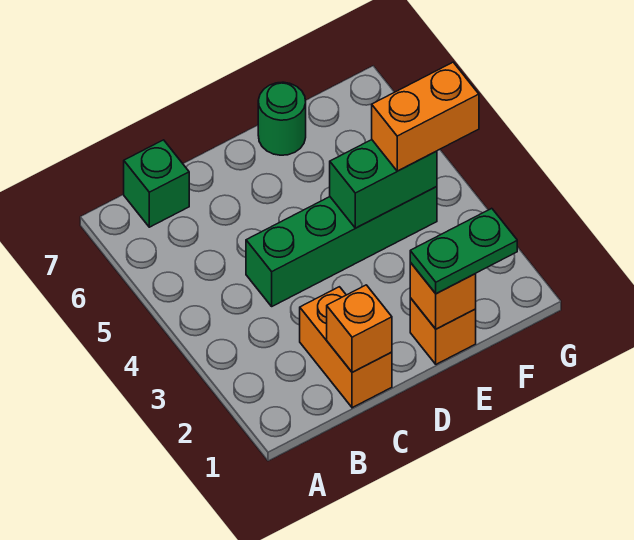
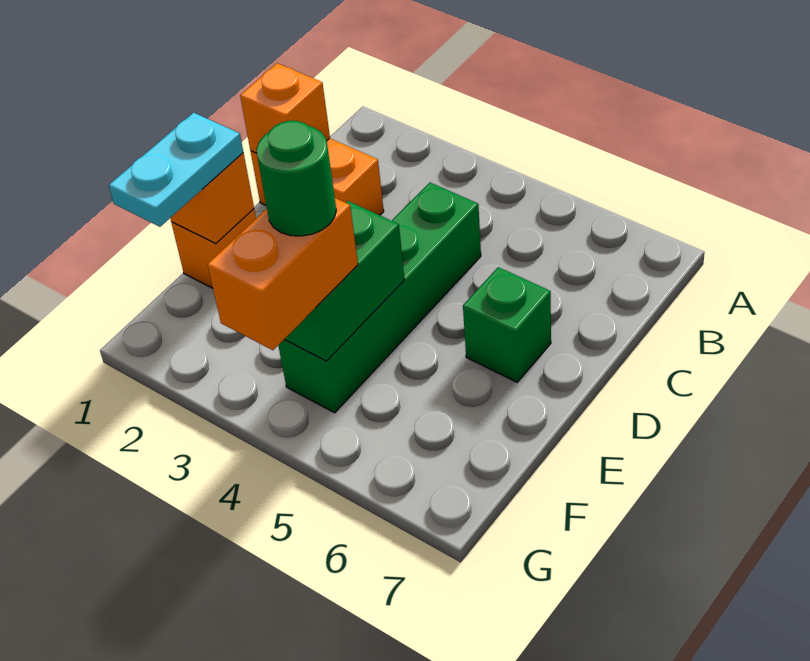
green brick B7 level 1 -> green brick D6 level 1
green plate E1:F1 level 3 -> cyan plate E1:F1 level 3
green round brick E7 level 1 -> green round brick F4 level 4

